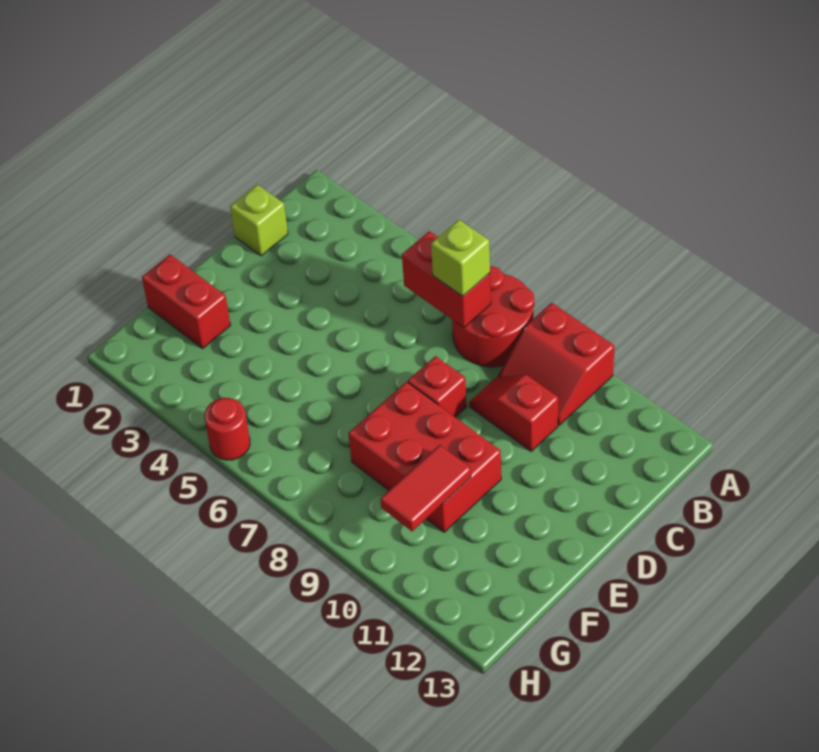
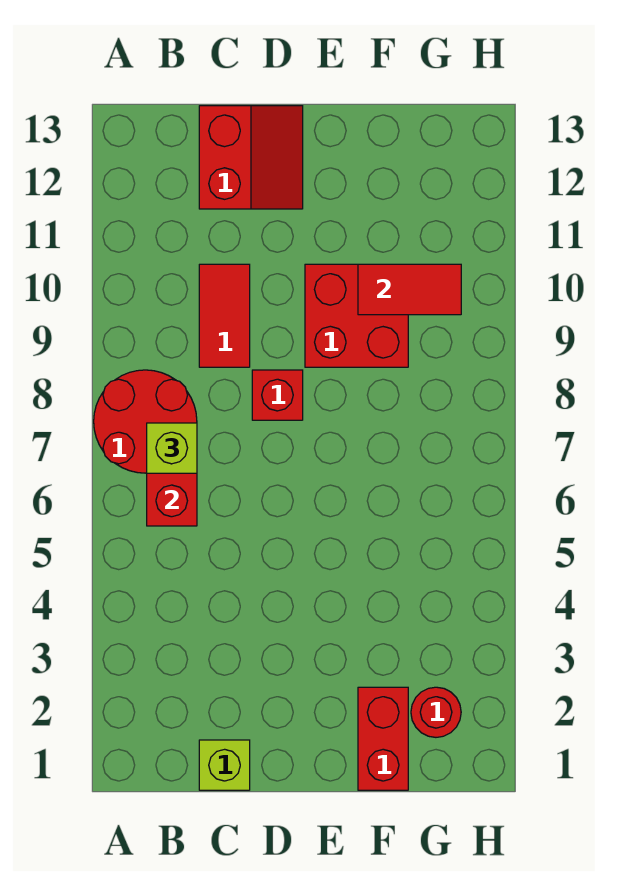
red slope A9:B10 level 1 top A -> red slope C12:D13 level 1 top C
red slope C9:C10 level 1 top 10 -> red tile C9:C10 level 1
red brick E8:F10 level 1 -> red brick E9:F10 level 1
red round brick H5 level 1 -> red round brick G2 level 1

